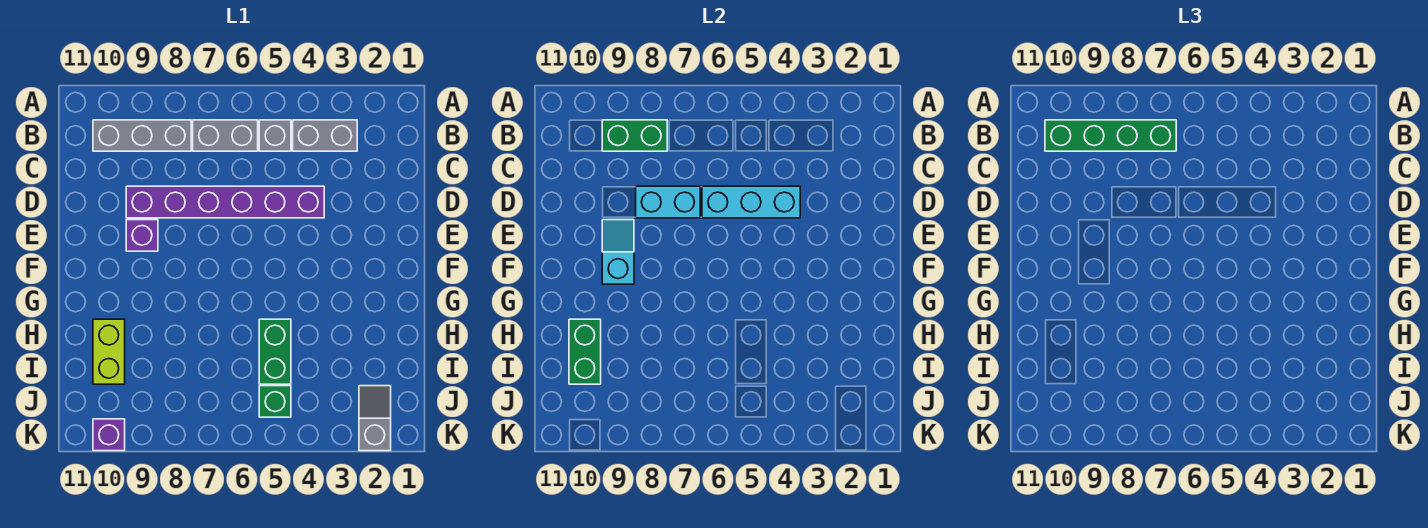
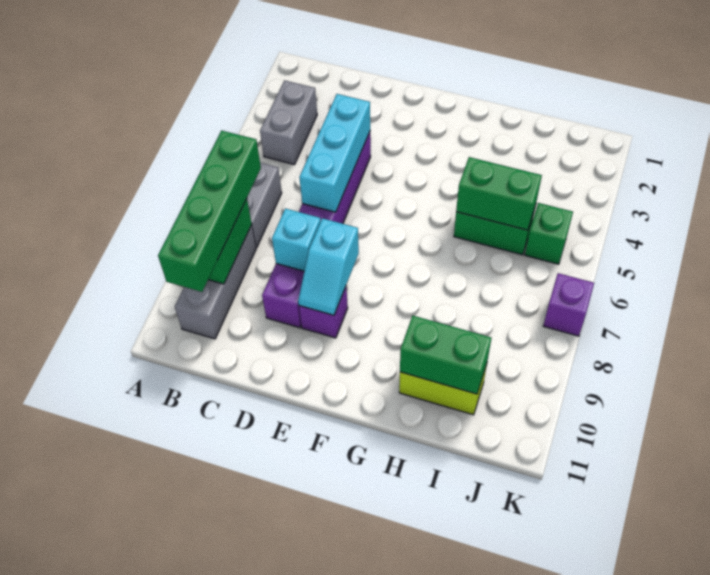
grey brick B5 level 1 -> none
cyan brick D7:D8 level 2 -> cyan brick D8 level 2
cyan slope E9:F9 level 2 top F -> cyan slope E8:E9 level 2 top 8
none -> green brick H5:I5 level 2
grey slope J2:K2 level 1 top K -> none
purple brick K10 level 1 -> purple brick K7 level 1

